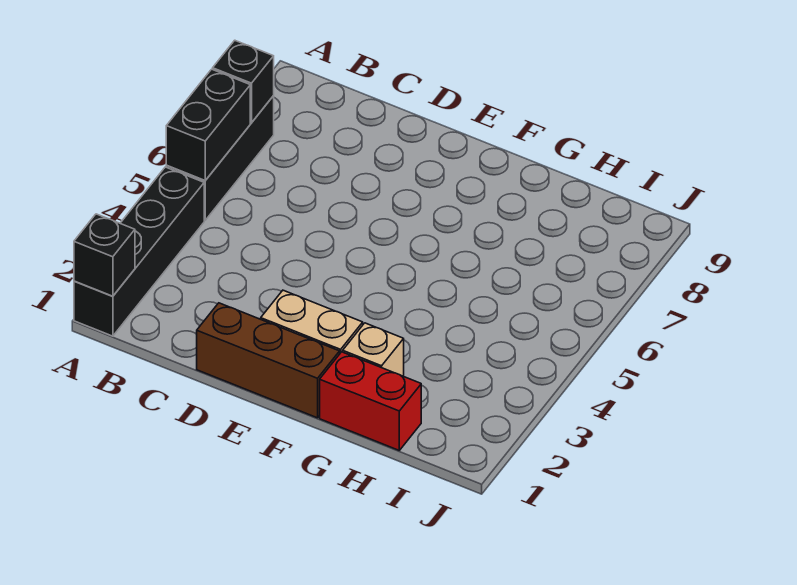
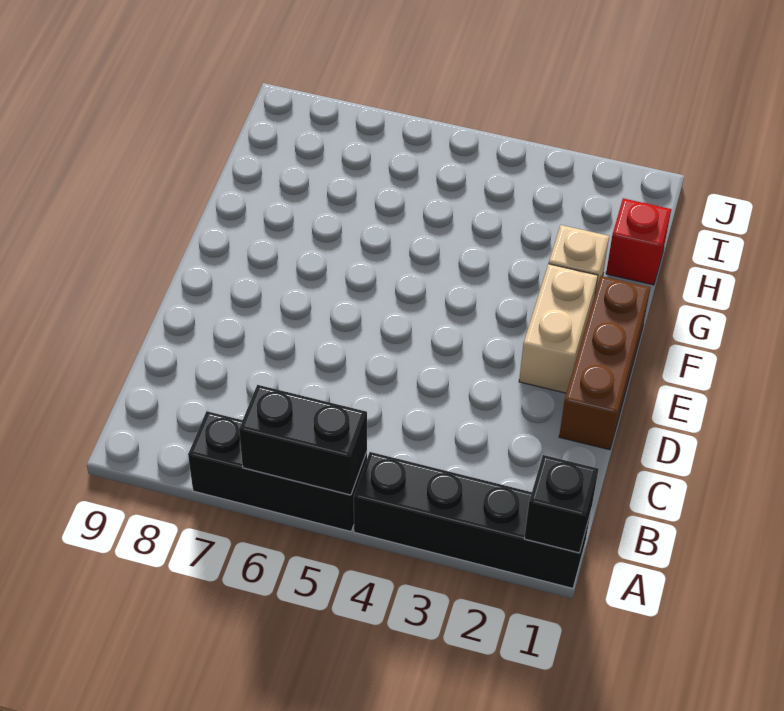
black brick A7 level 2 -> none
red brick G1:H1 level 1 -> red brick H1 level 1

